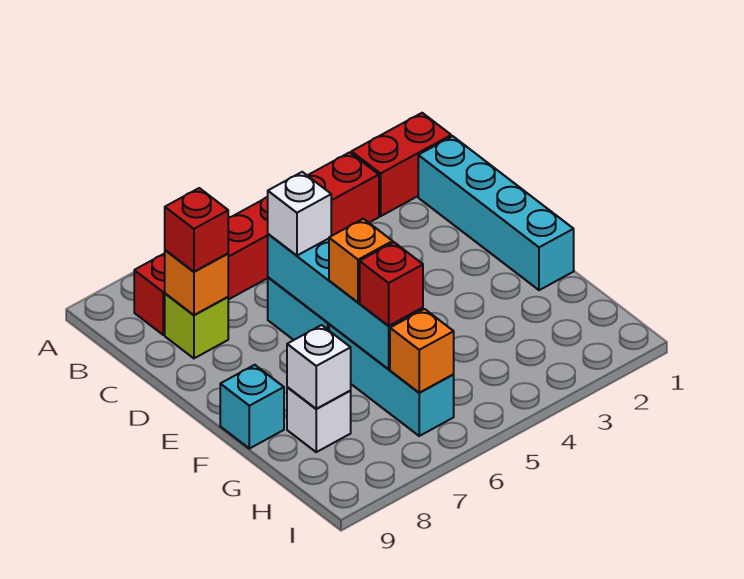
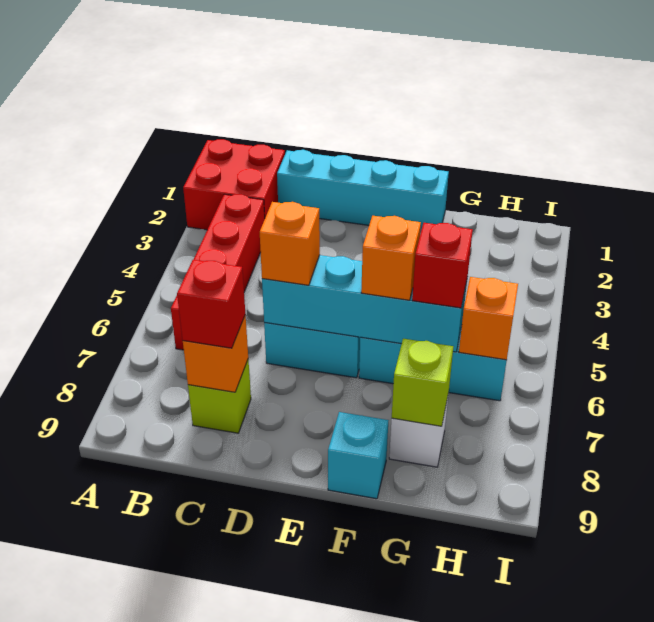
red brick B1:B2 level 1 -> red brick A1:B2 level 1
red brick B3:B8 level 1 -> red brick B3:B6 level 1
white brick D6 level 3 -> orange brick D6 level 3
white brick G8 level 2 -> lime brick G8 level 2

